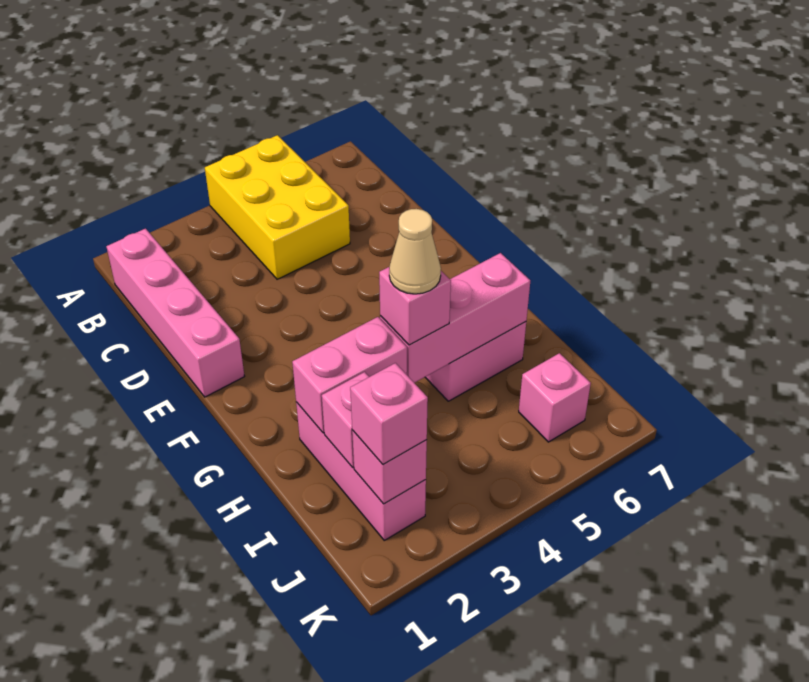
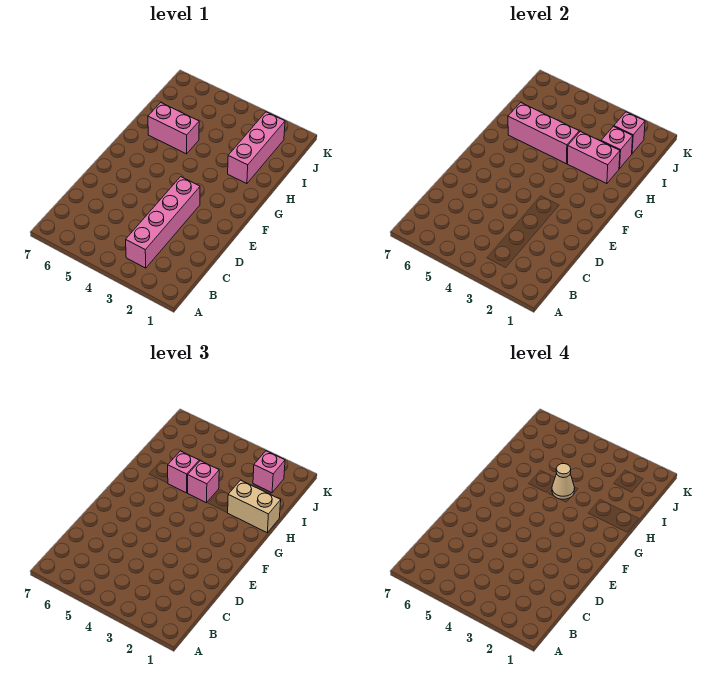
yellow brick A4:C5 level 1 -> none
pink brick B1:E1 level 1 -> pink brick B3:E3 level 1
none -> tan brick H1:H2 level 3
pink brick J6 level 1 -> pink brick H5 level 3

